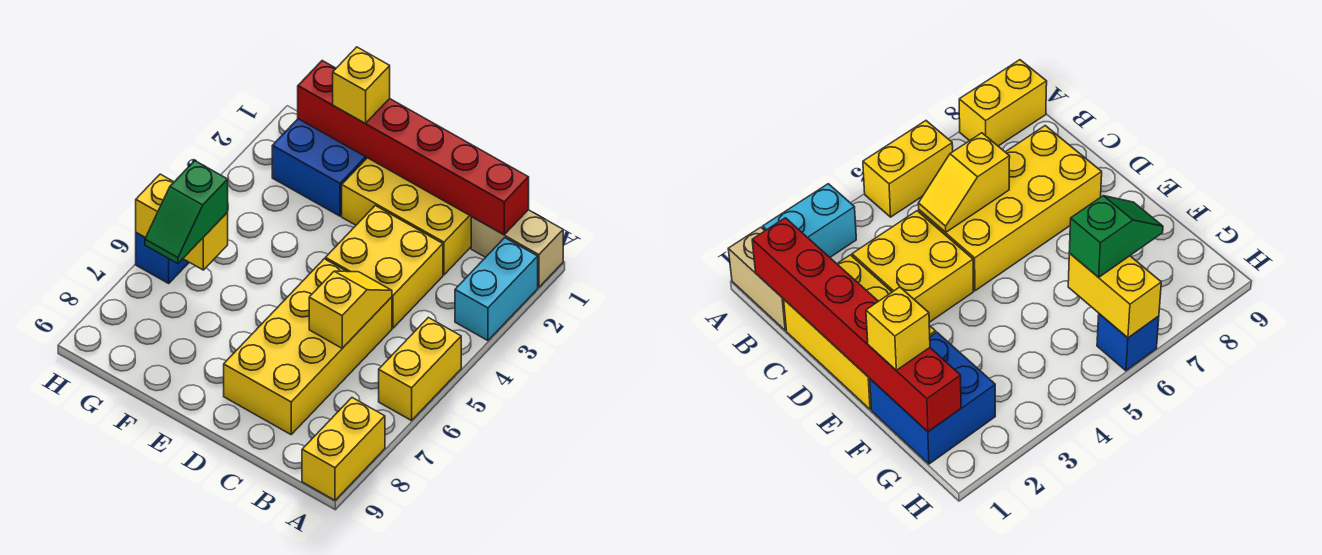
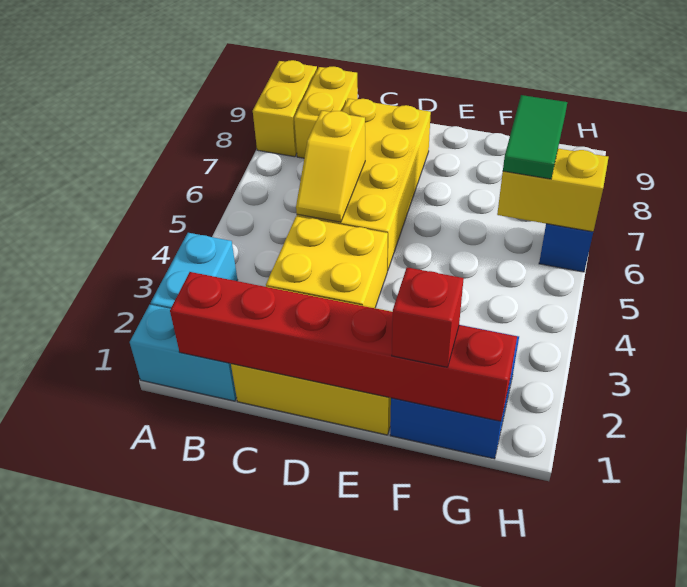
tan brick A1:B1 level 1 -> cyan brick A1:B1 level 1
yellow brick A5:A6 level 1 -> yellow brick B8:B9 level 1
yellow brick F1 level 3 -> red brick F1 level 3
green slope G6:G7 level 3 top 6 -> green tile G6:G7 level 3

